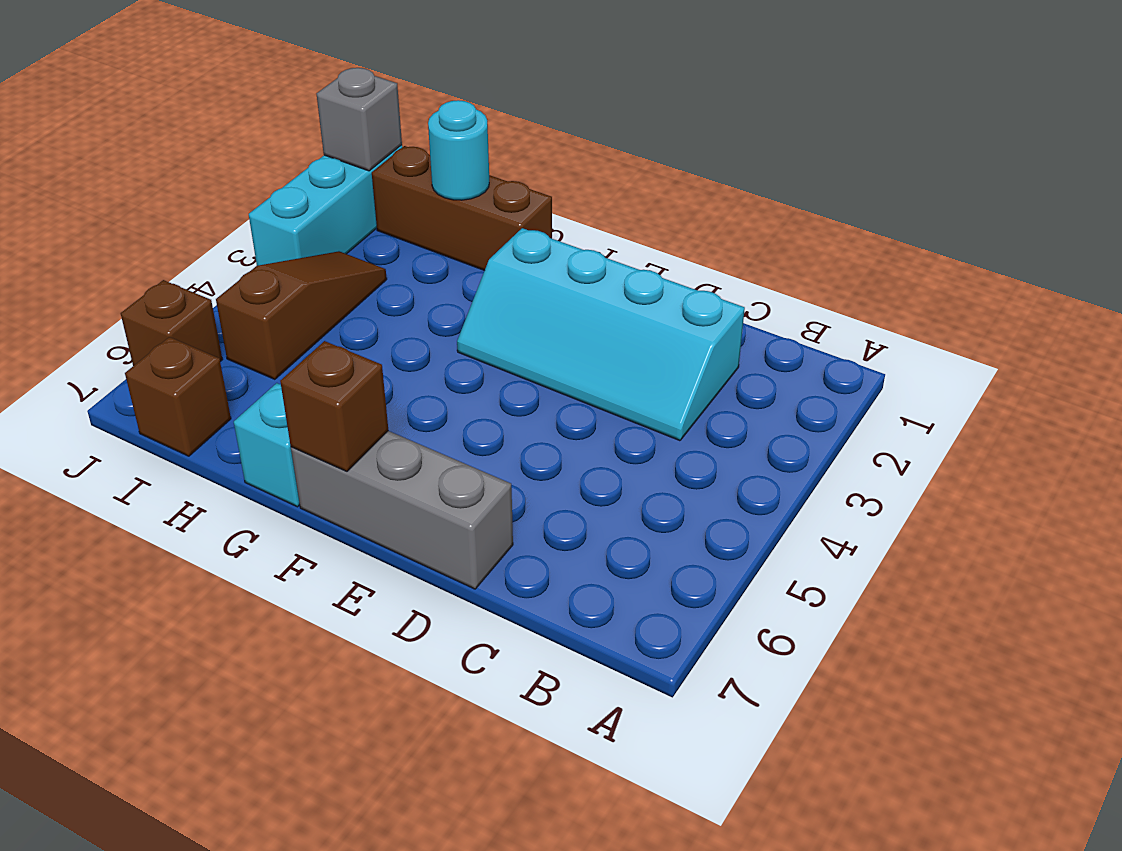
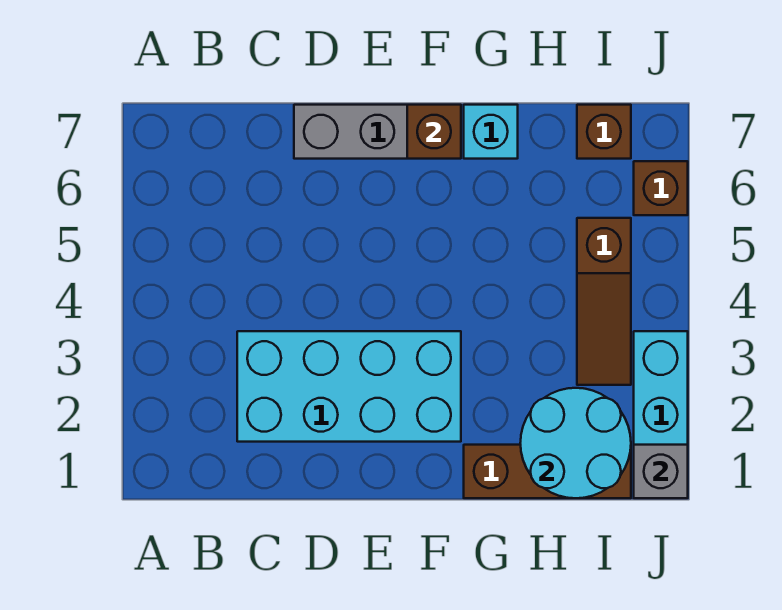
cyan slope C2:F3 level 1 top 2 -> cyan brick C2:F3 level 1
cyan round brick H1 level 2 -> cyan round brick H1:I2 level 2

